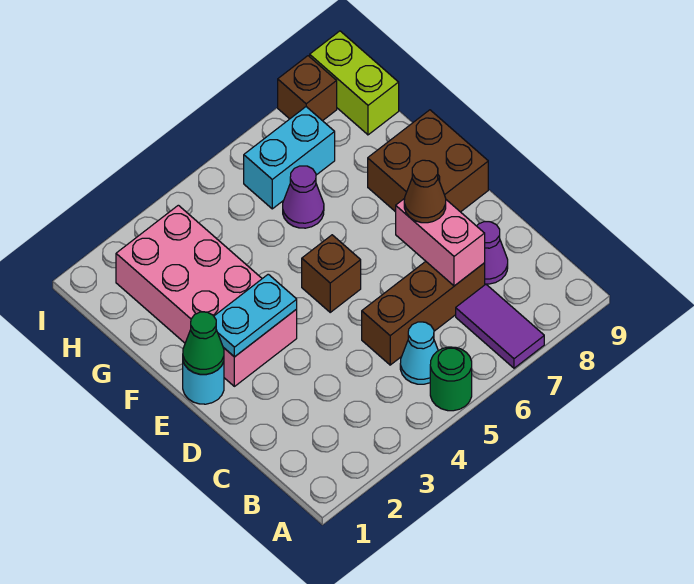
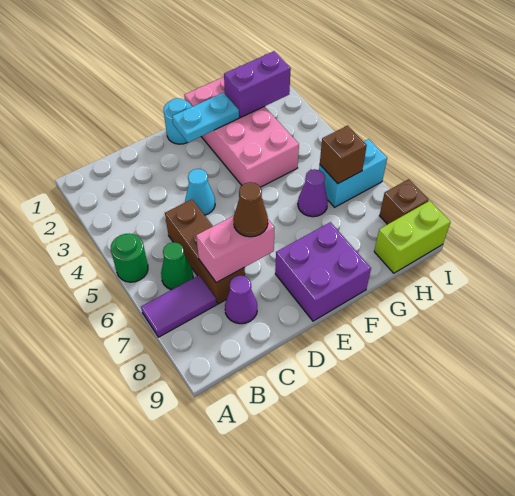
cyan cone B5 level 1 -> cyan cone D4 level 1
green cone E1 level 2 -> green cone B6 level 1
pink brick E2:H3 level 1 -> pink brick F1:G4 level 1
cyan plate E2:E3 level 2 -> cyan plate E2:F2 level 2
brown brick E5 level 1 -> brown brick H6 level 2
brown brick E8:F9 level 1 -> purple brick E8:F9 level 1
none -> purple brick G2:H2 level 2
cyan brick H6:H7 level 1 -> cyan brick H6:I6 level 1

